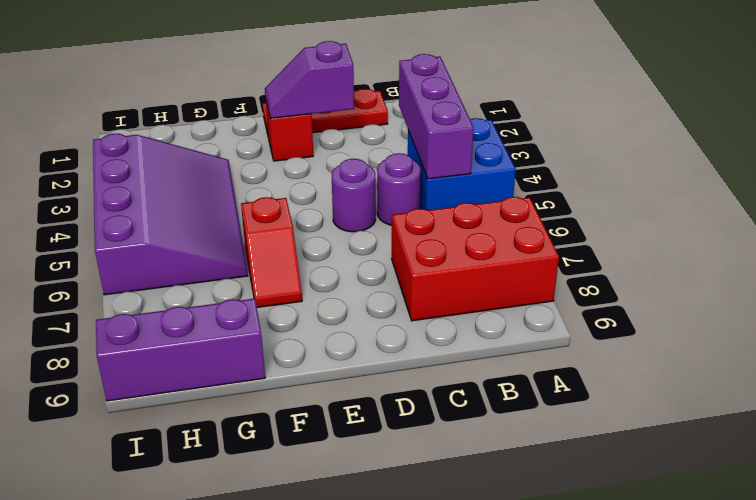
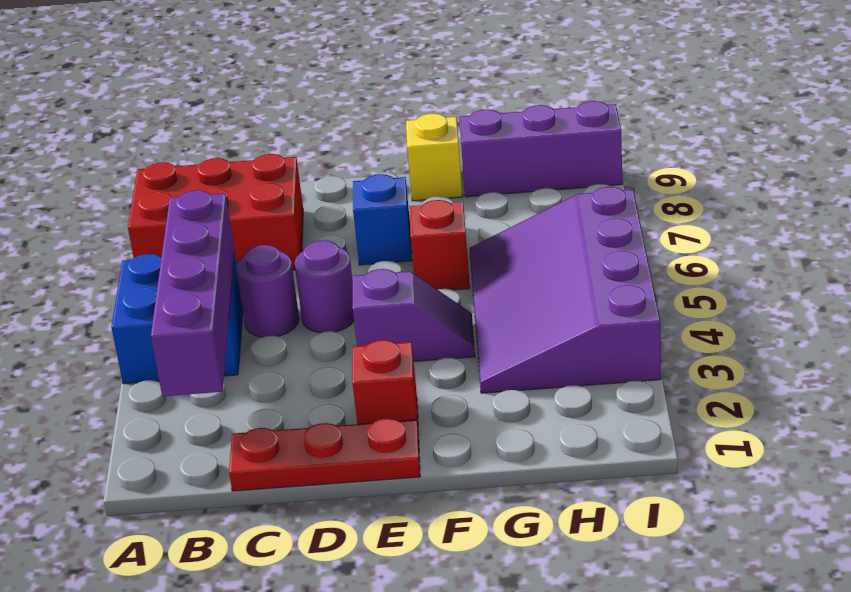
purple brick B3:B5 level 2 -> purple brick B2:B5 level 2
purple slope D2:E2 level 2 top D -> purple slope E4:F4 level 1 top E
none -> blue brick E7 level 1
none -> yellow brick F9 level 1

